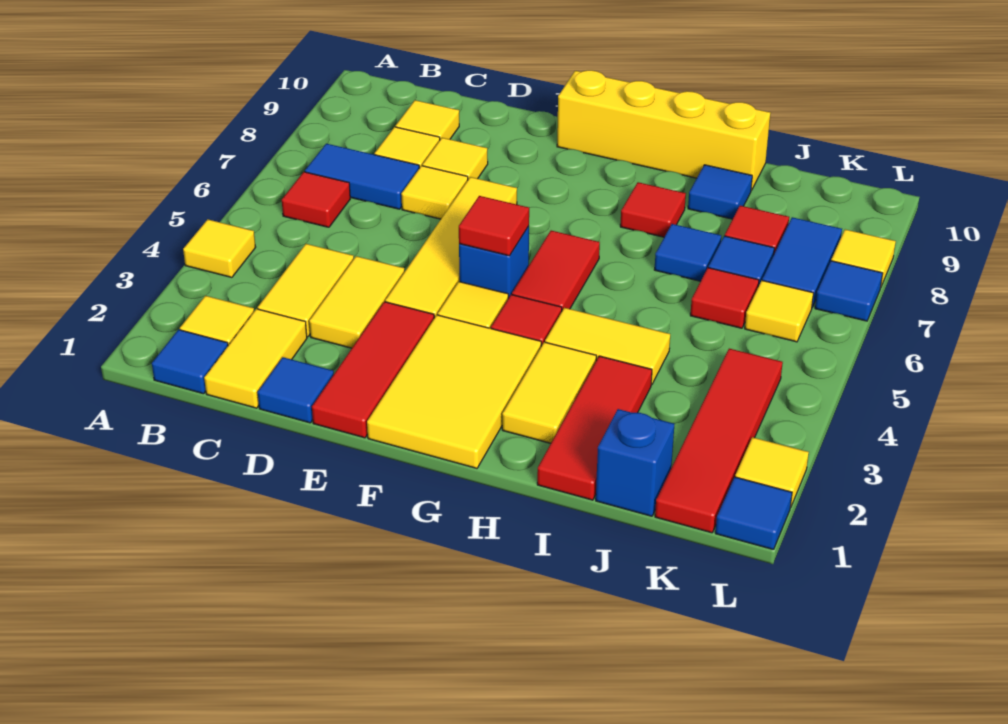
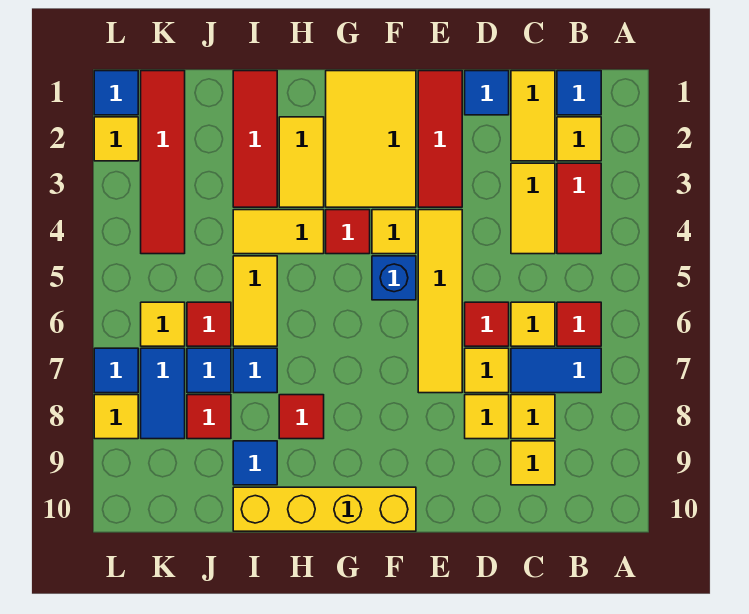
yellow tile A4 level 1 -> yellow tile C6 level 1
yellow tile D3:D4 level 1 -> yellow tile I5:I6 level 1
red tile F5 level 2 -> red tile D6 level 1
red tile G5:G6 level 1 -> red tile B3:B4 level 1
blue brick J1 level 1 -> none

